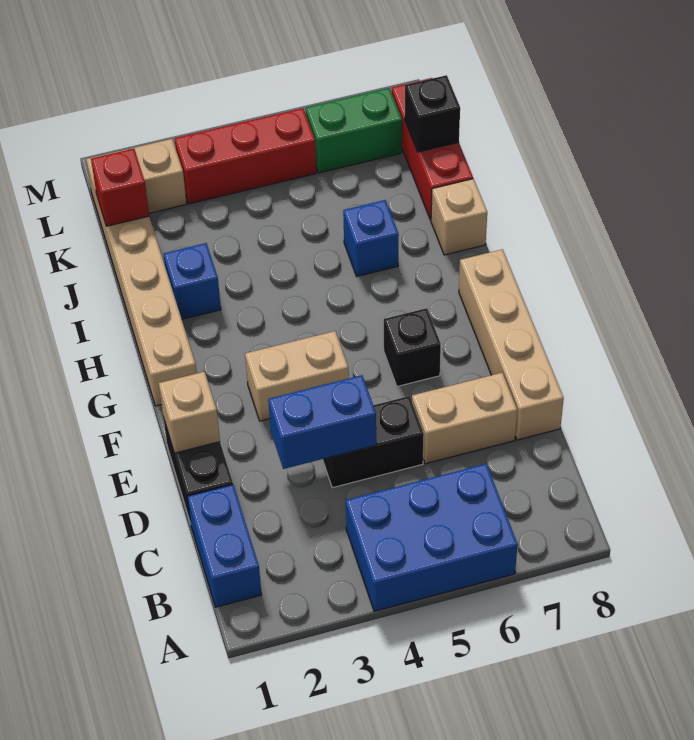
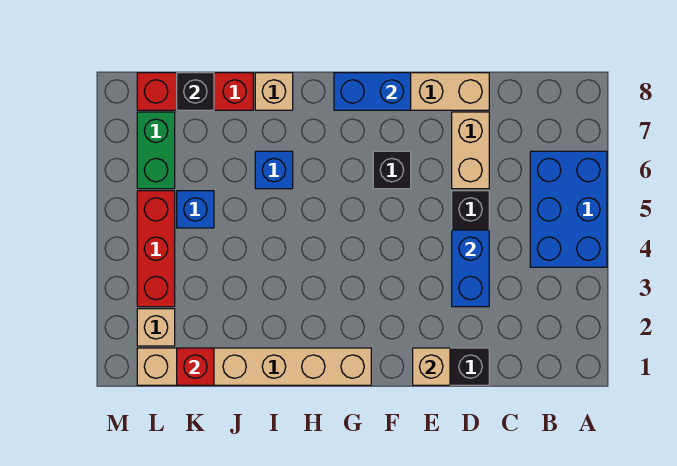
blue brick B1:C1 level 1 -> blue brick F8:G8 level 2
tan brick F3:F4 level 1 -> none
blue brick I2 level 1 -> blue brick K5 level 1

